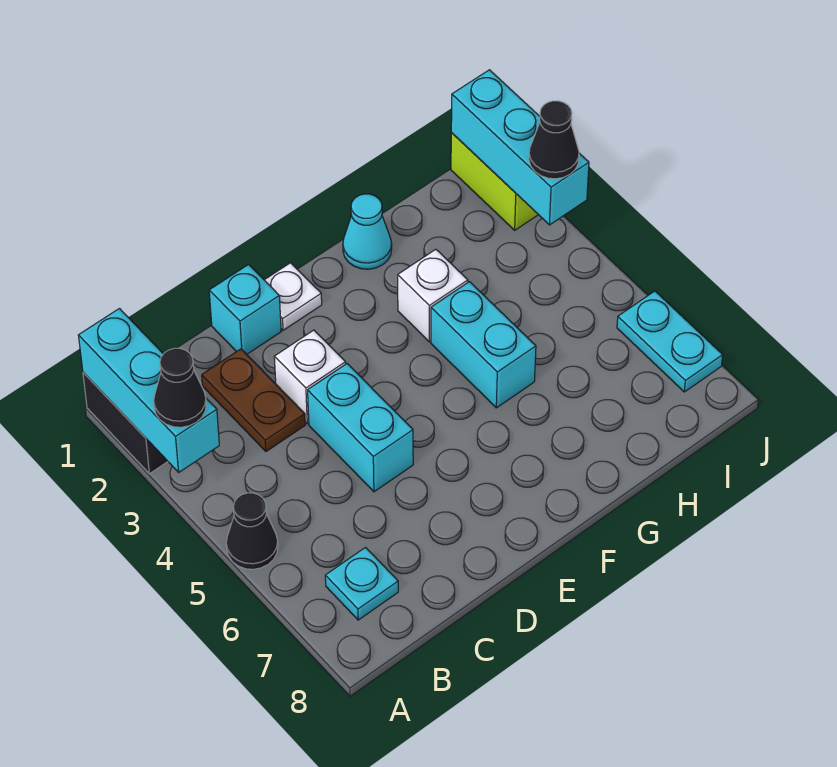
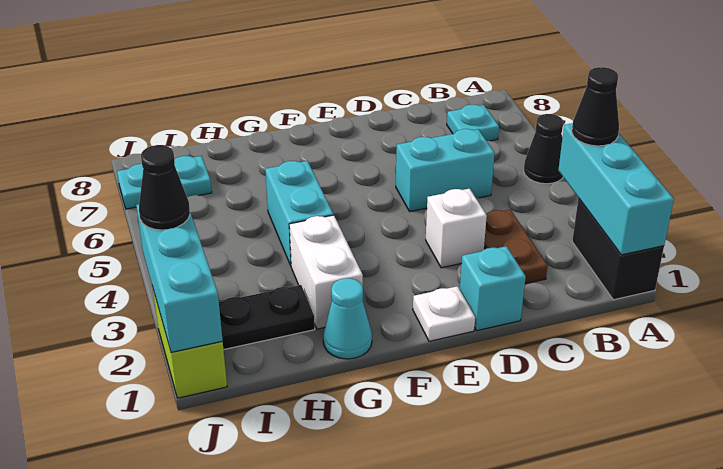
cyan brick D4:D5 level 1 -> cyan brick C5:D5 level 1
white brick G3 level 1 -> white brick G2:G3 level 1
none -> black plate H2:I2 level 1
cyan plate J6:J7 level 1 -> cyan plate I7:J7 level 1

